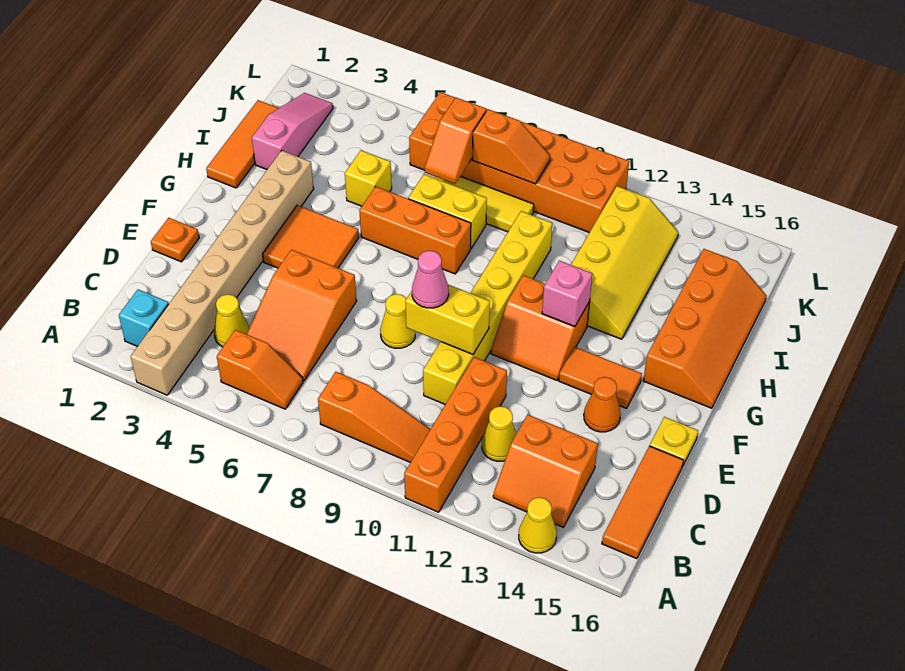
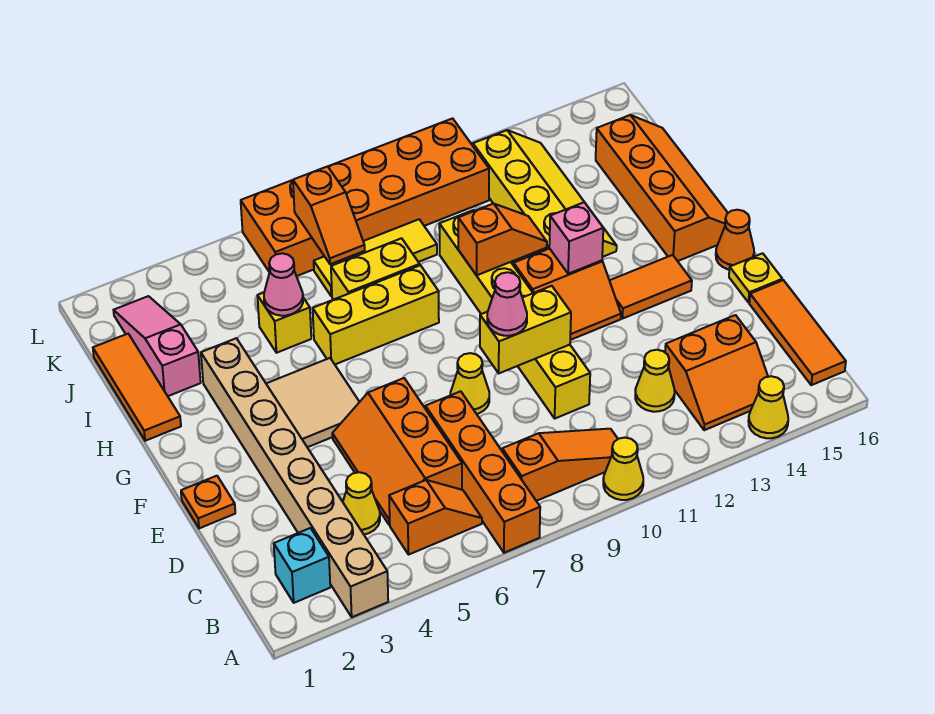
none -> yellow cone A10 level 1
orange brick A11:D11 level 1 -> orange brick A7:D7 level 1
orange slope C5:E6 level 1 top E -> orange slope C5:E6 level 1 top 6
orange cone E14 level 1 -> orange cone F16 level 1
orange tile F4:G5 level 1 -> tan tile F4:G5 level 1
orange brick H6:H8 level 1 -> yellow brick H6:H8 level 1
none -> pink cone I5 level 2
orange slope K8:K9 level 2 top 8 -> orange slope H10:H11 level 2 top 10

